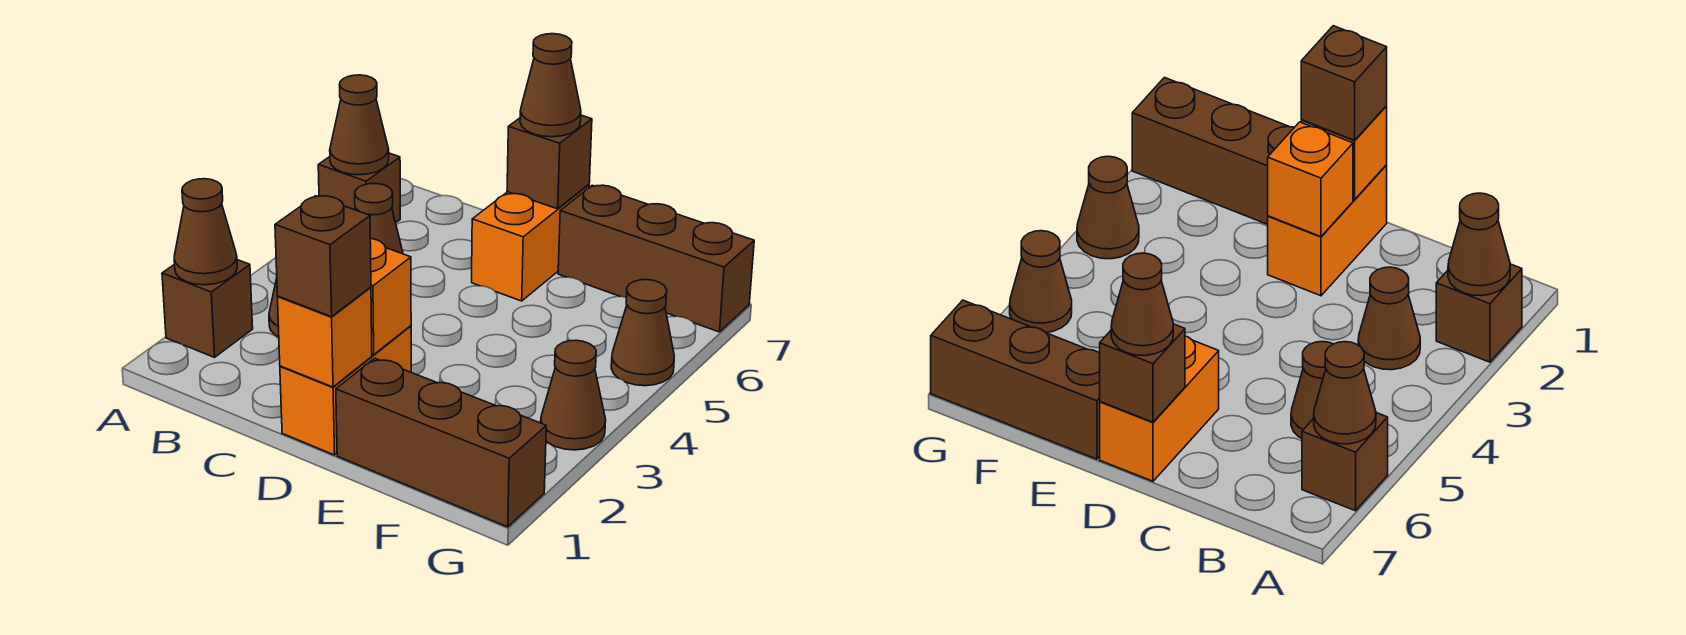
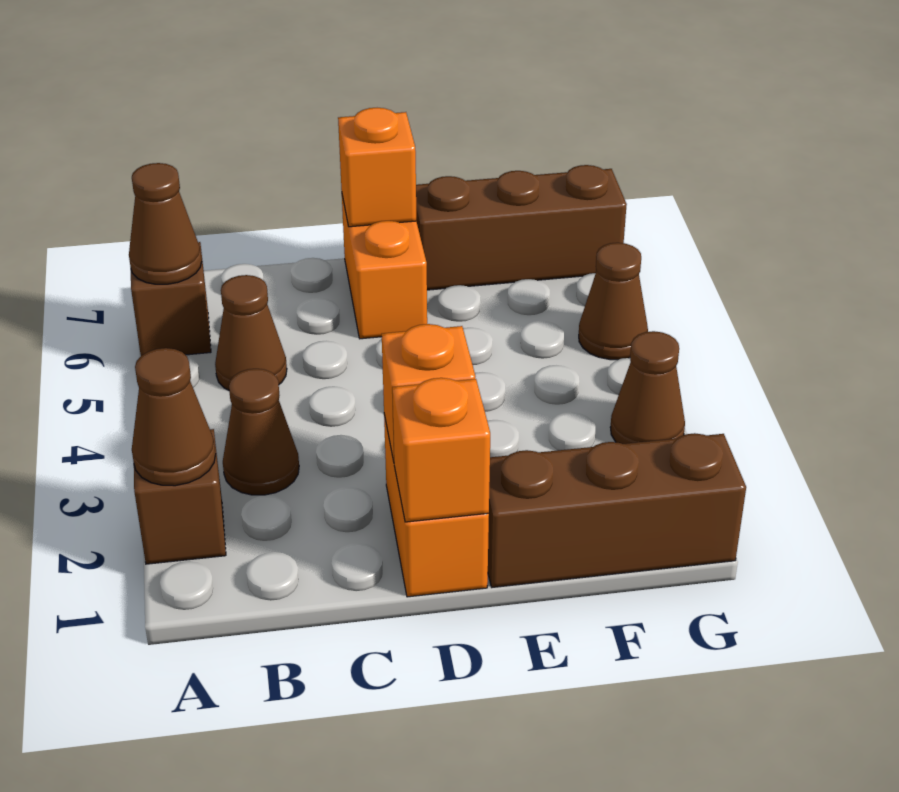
brown brick D1 level 3 -> none
brown brick D7 level 2 -> orange brick D7 level 2
brown cone D7 level 3 -> none

